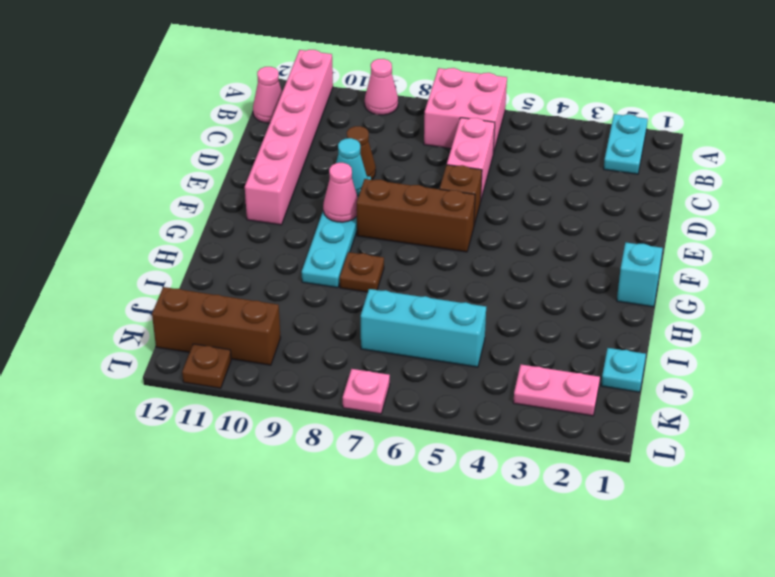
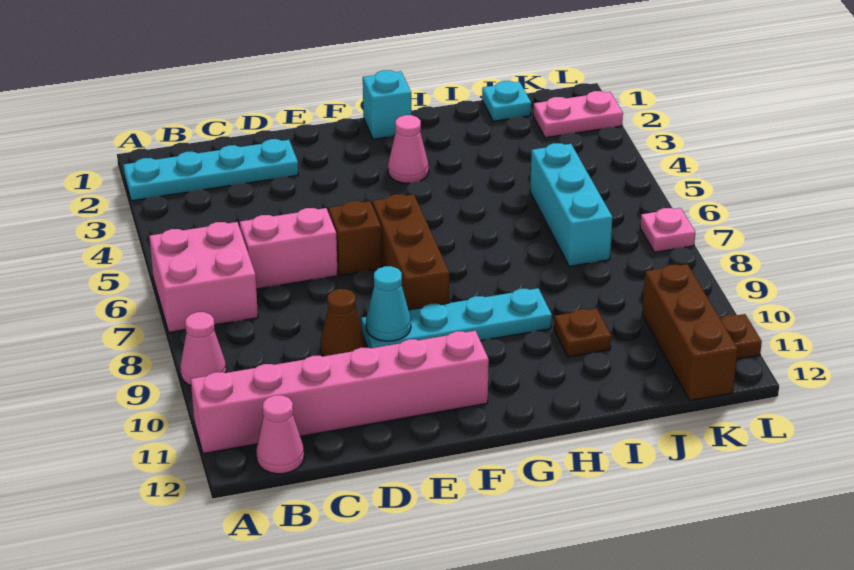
cyan plate A2:B2 level 1 -> cyan plate A2:D2 level 1
pink cone F9 level 2 -> pink cone G3 level 1
brown plate H8 level 1 -> brown plate I10 level 1
pink plate K2:K3 level 1 -> pink plate K2:L2 level 1

